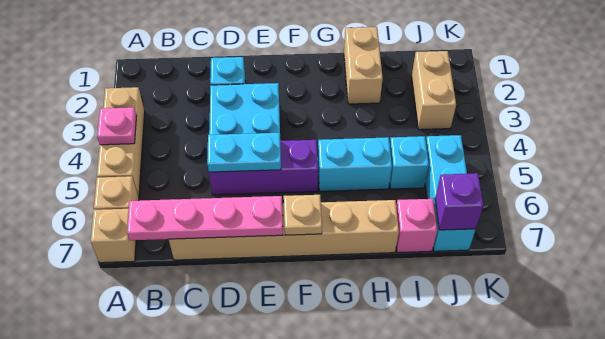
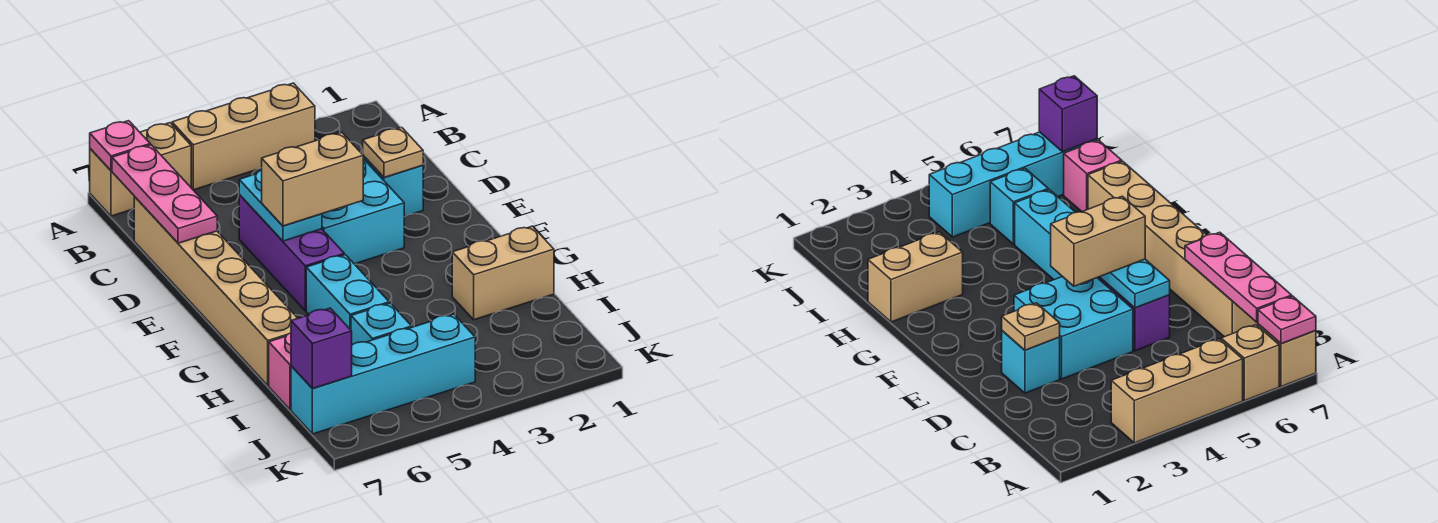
pink plate A4 level 2 -> pink plate A7 level 2
pink plate B7:E7 level 2 -> pink plate B7:D7 level 2
tan plate F7 level 2 -> tan plate D2 level 2
tan brick J2:J3 level 1 -> tan brick E4:E5 level 3
cyan brick J5:J7 level 1 -> cyan brick J4:J7 level 1

